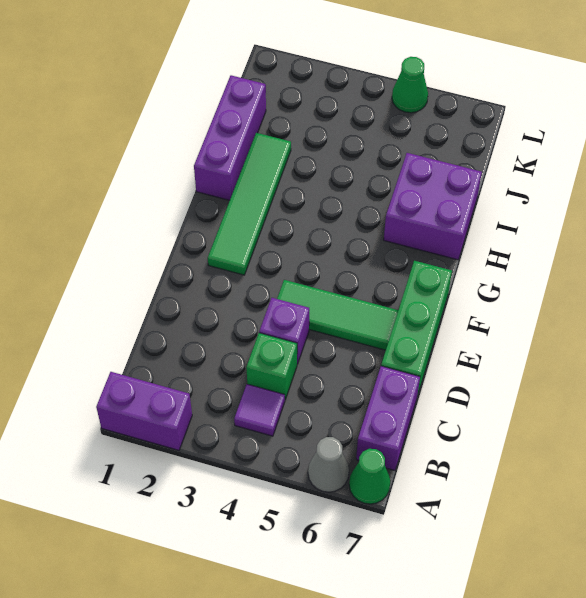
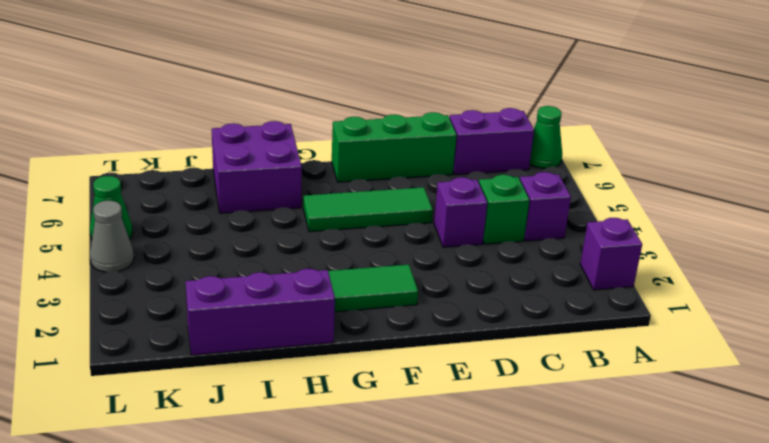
purple brick A1:A2 level 1 -> purple brick A2 level 1
grey cone A6 level 1 -> grey cone L4 level 1
purple tile B4 level 1 -> purple brick B4 level 1
green tile E4:E6 level 1 -> green tile E5:G5 level 1

